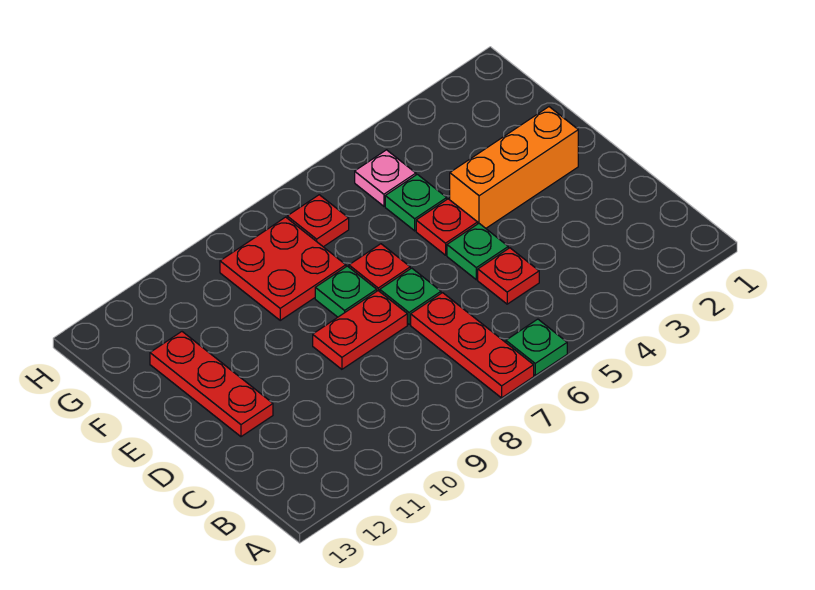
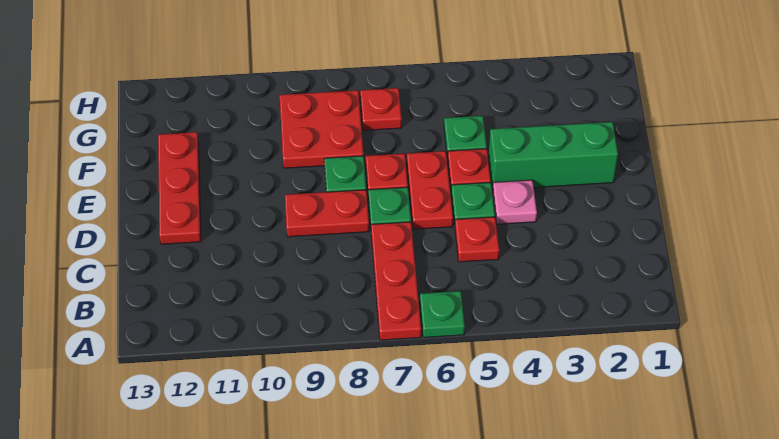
none -> red plate D6:E6 level 1
orange brick E2:E4 level 1 -> green brick E2:E4 level 1
pink plate G5 level 1 -> pink plate D4 level 1

